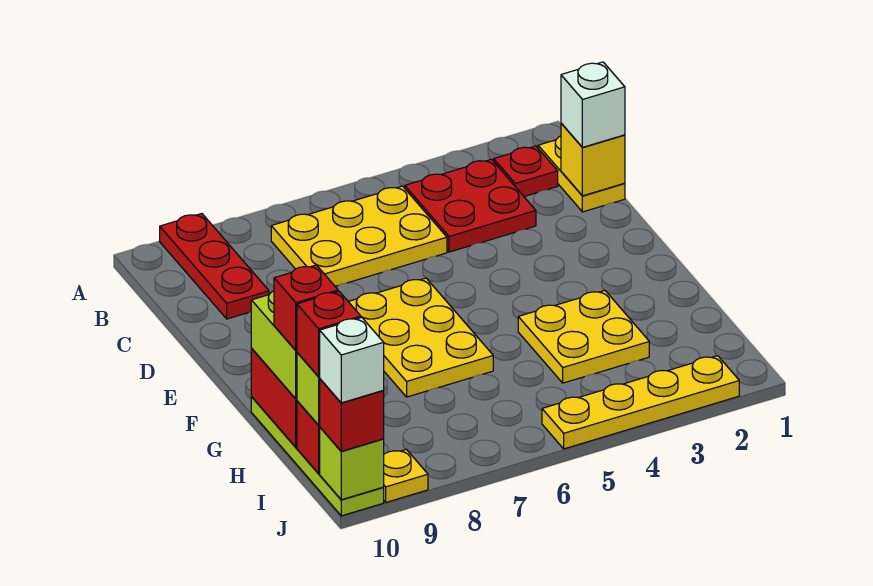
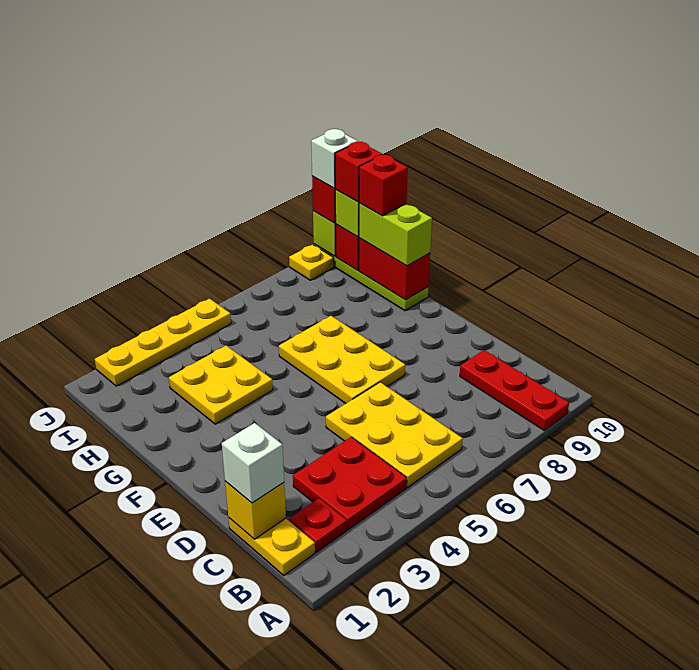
yellow plate B5:C7 level 1 -> yellow plate B5:D6 level 1

